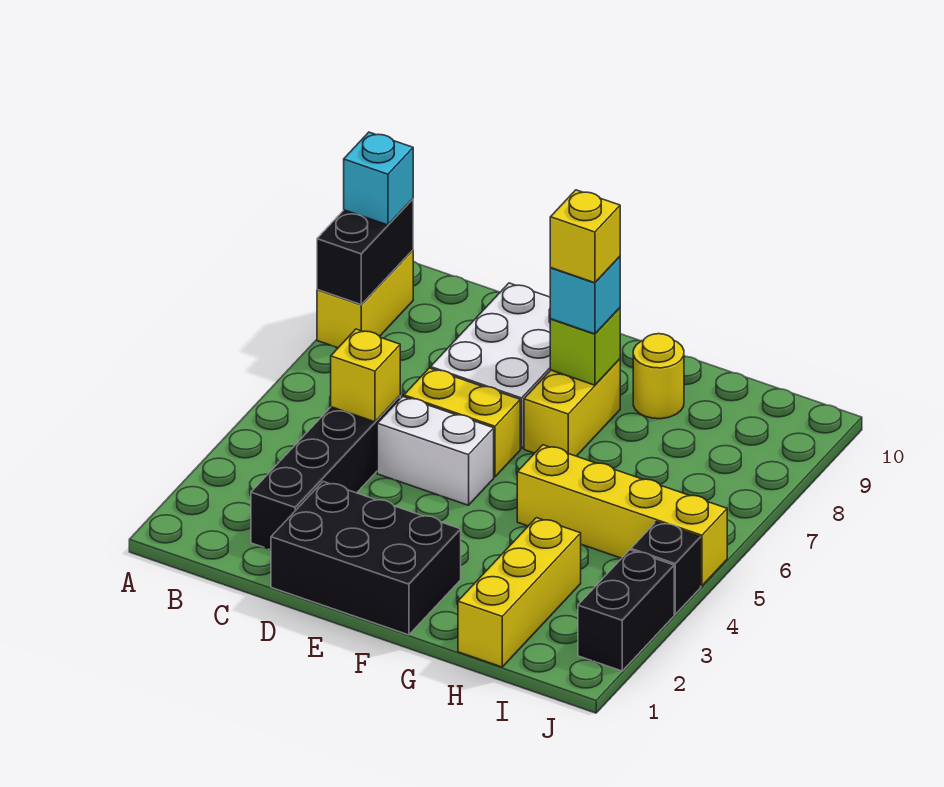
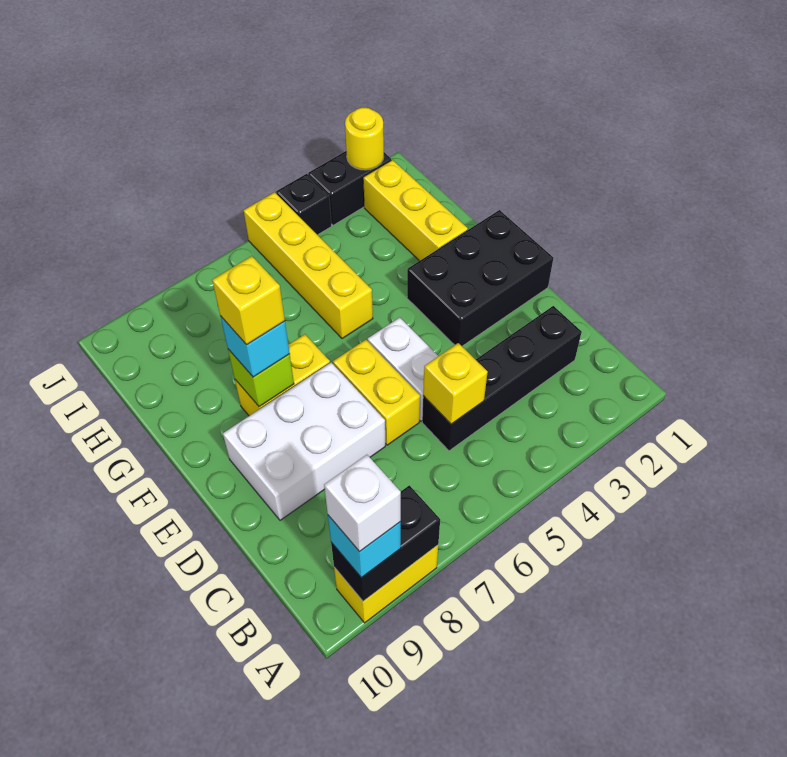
none -> white brick A9 level 4
black brick D1:F2 level 1 -> black brick E1:F3 level 1
yellow round brick G9 level 1 -> yellow round brick J2 level 2
yellow brick H1:H3 level 1 -> yellow brick G2:I2 level 1

